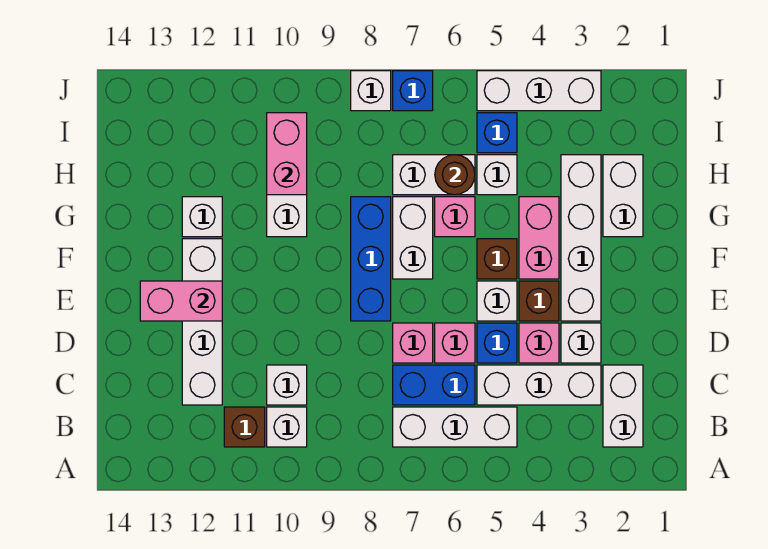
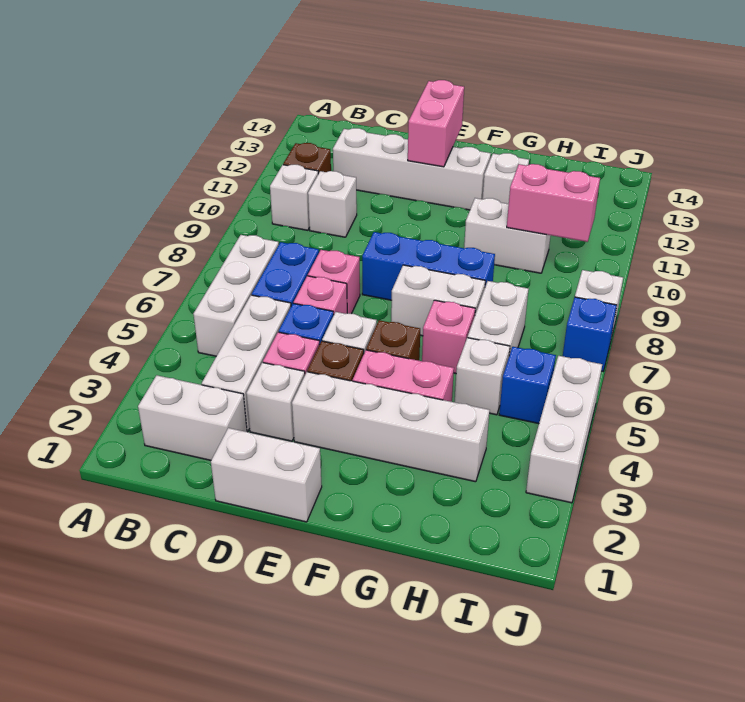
white brick G2:H2 level 1 -> white brick D1:E1 level 1
brown round brick H6 level 2 -> none

